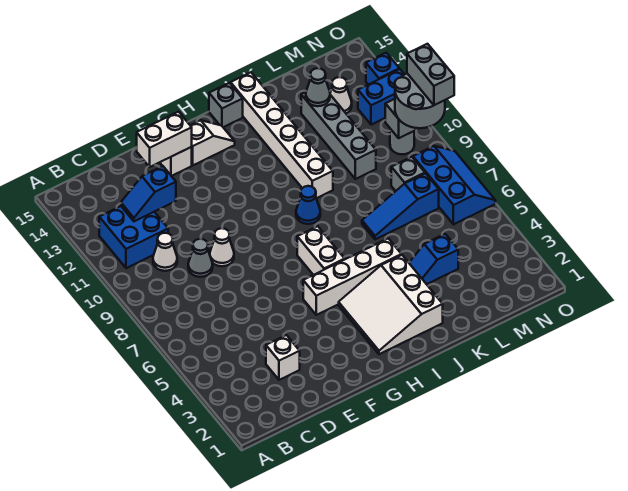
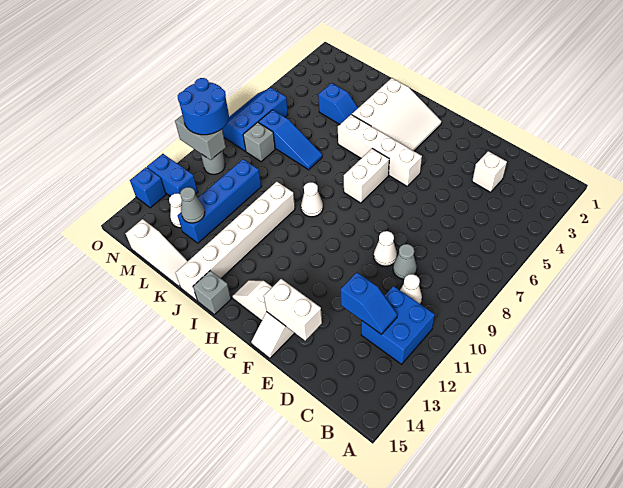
blue cone I9 level 1 -> white cone I9 level 1
none -> white slope K15:M15 level 1 top M
grey brick L10:L13 level 1 -> blue brick L10:L13 level 1
grey round brick N9:O10 level 3 -> blue round brick N9:O10 level 3
grey brick O9:O10 level 4 -> none

